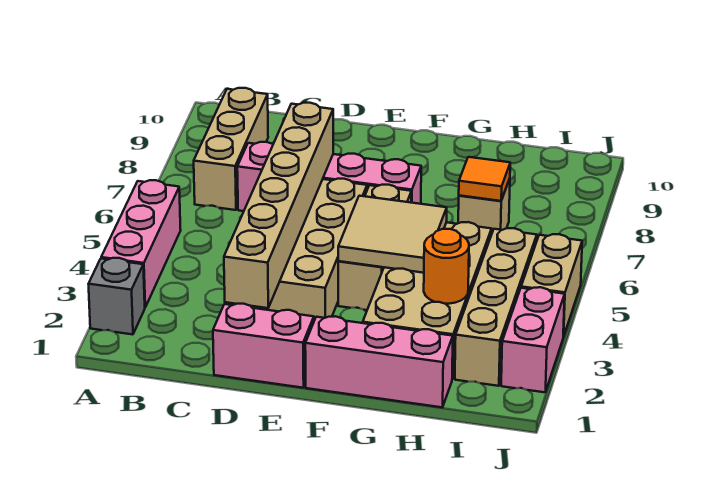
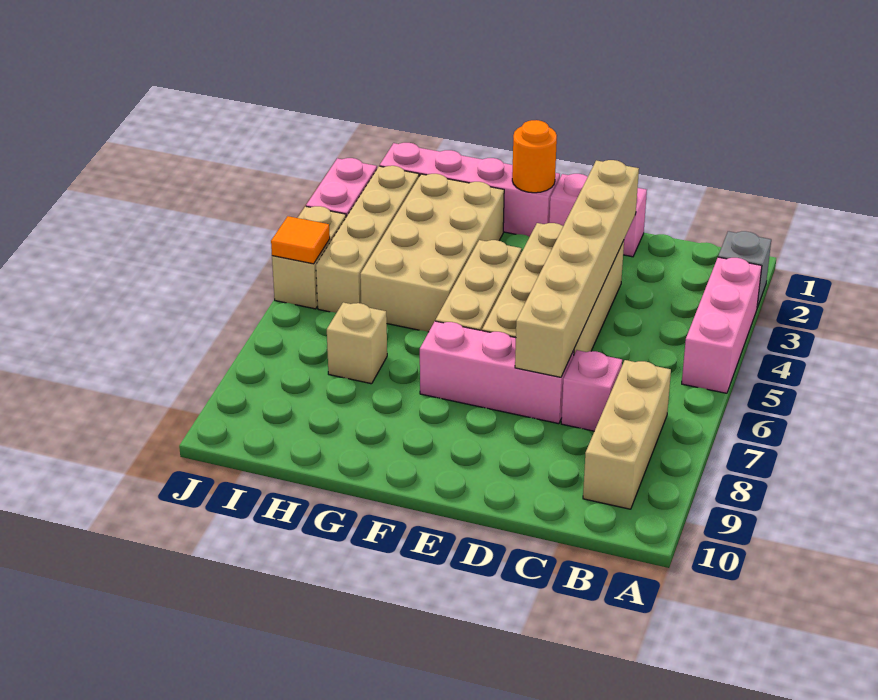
pink brick F1:H1 level 1 -> pink brick F1:I1 level 1
tan tile F4:G5 level 2 -> none
orange round brick H3 level 2 -> orange round brick F1 level 2
orange tile H7 level 2 -> orange tile J5 level 2

